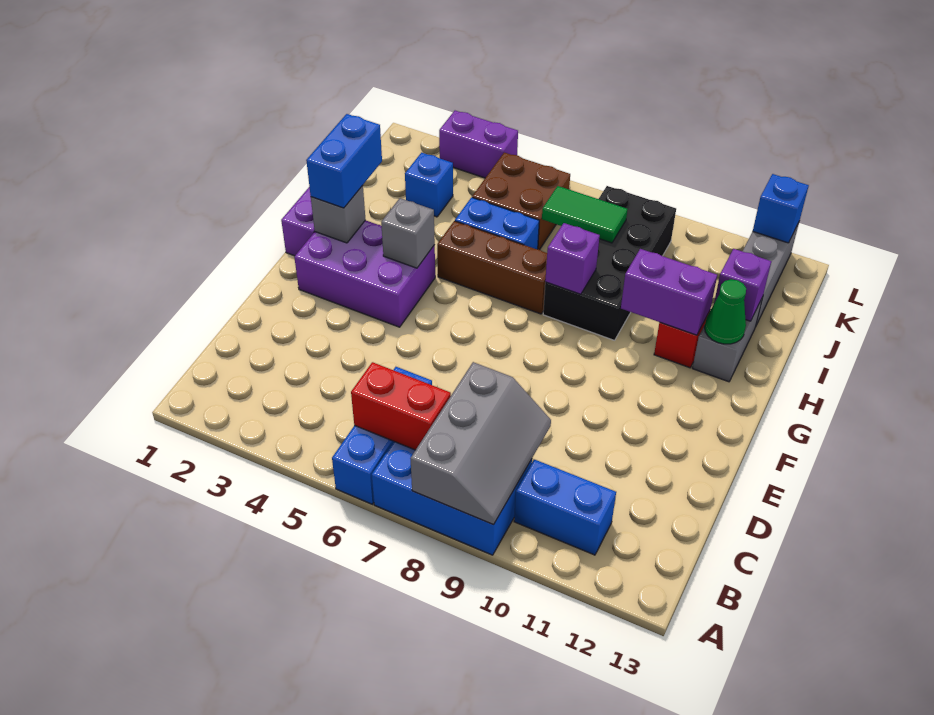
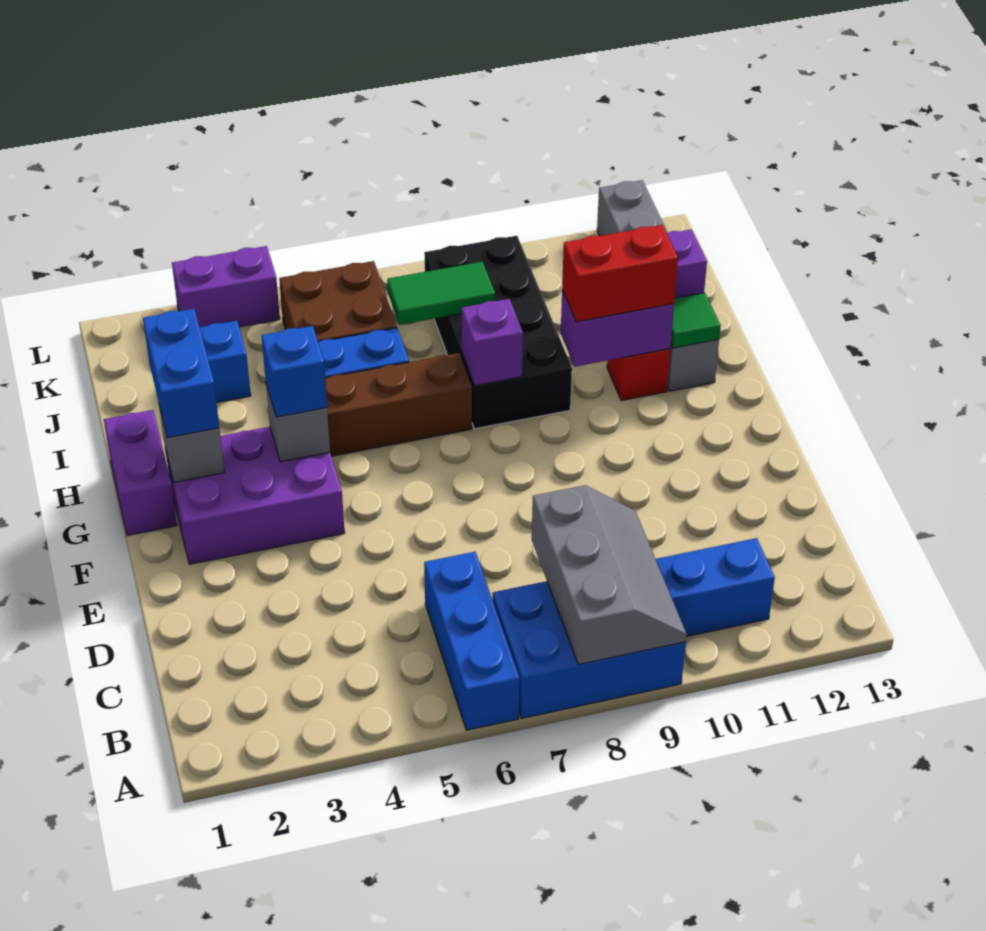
red brick B6:B7 level 2 -> red brick H10:H11 level 3
green cone H12 level 2 -> green tile H12 level 2
blue brick L12 level 2 -> blue brick G4 level 3

